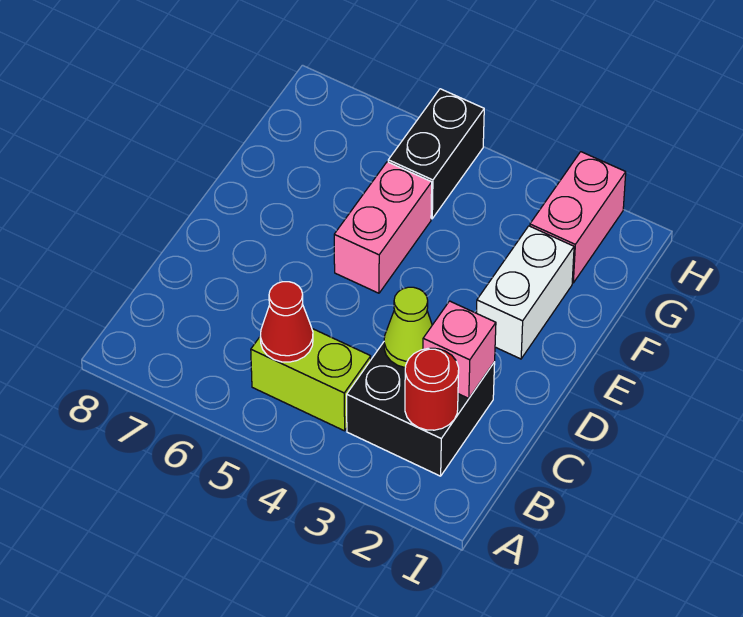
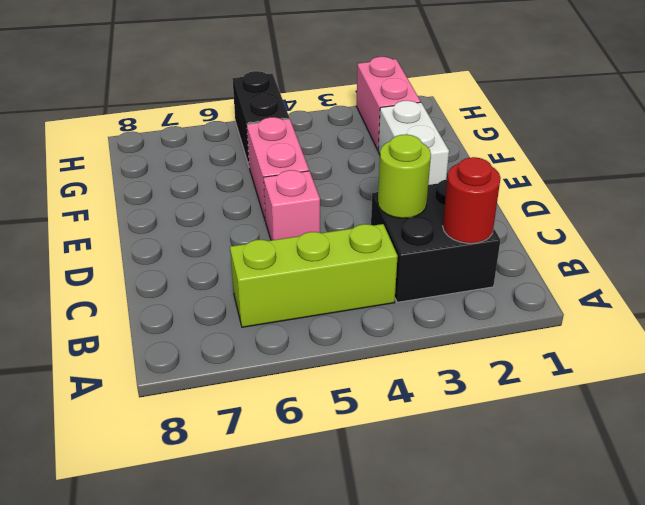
lime brick B4:B5 level 1 -> lime brick B4:B6 level 1
red cone B5 level 2 -> none
pink brick C2 level 2 -> pink brick D5 level 1
lime cone C3 level 2 -> lime round brick C3 level 2

